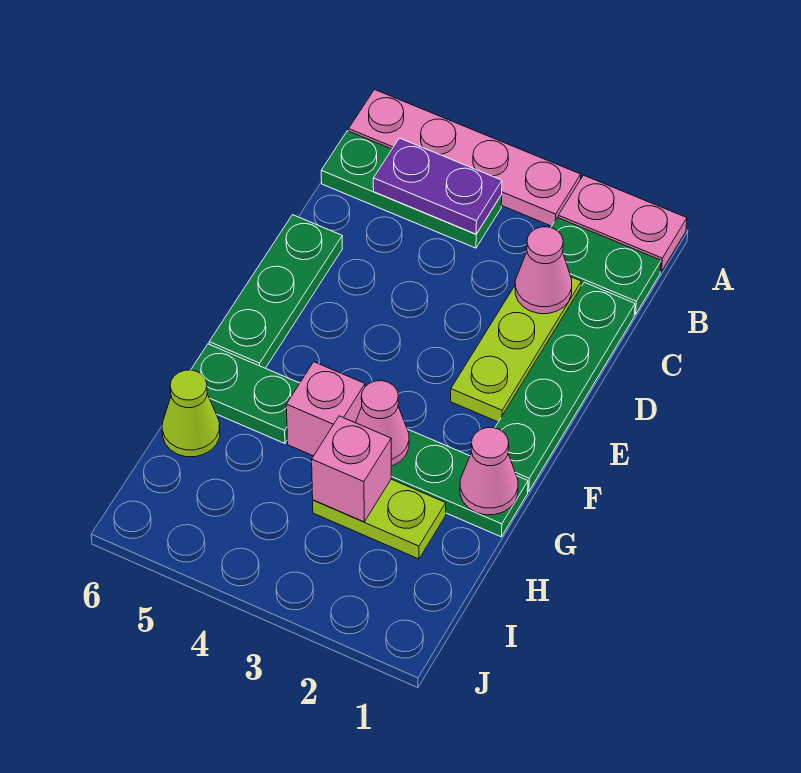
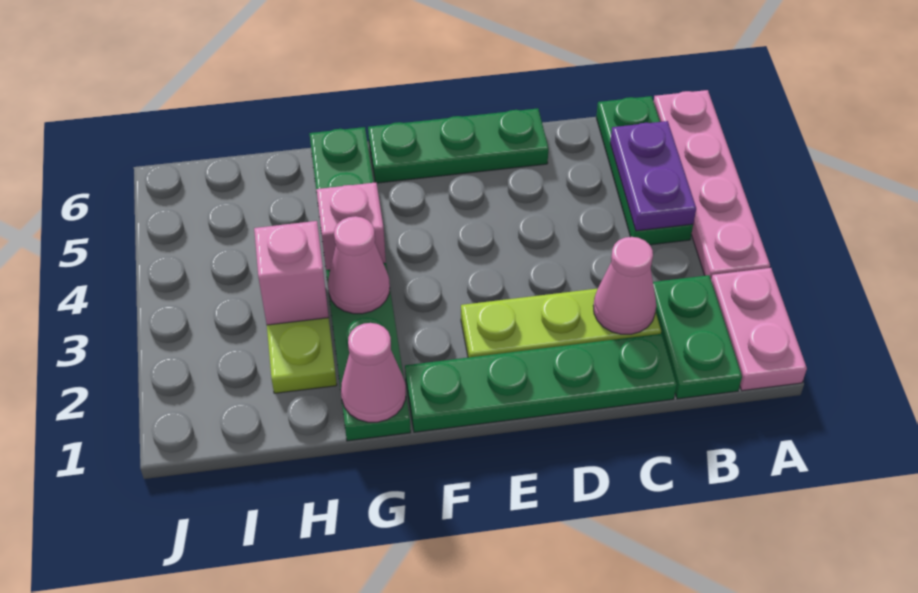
lime cone H6 level 1 -> none

